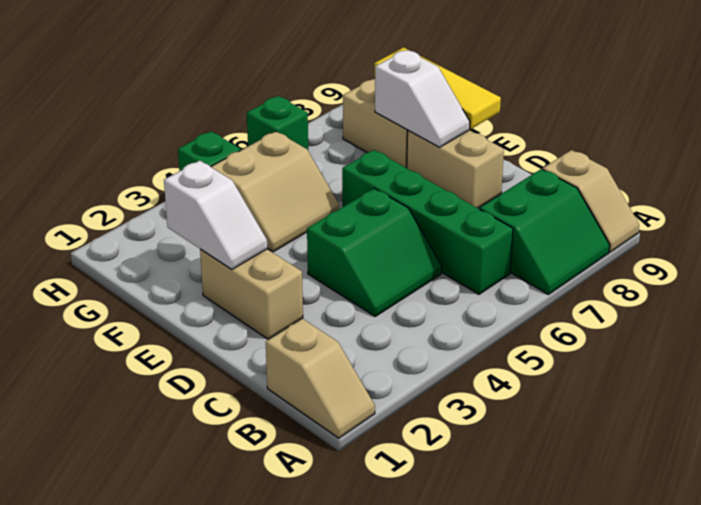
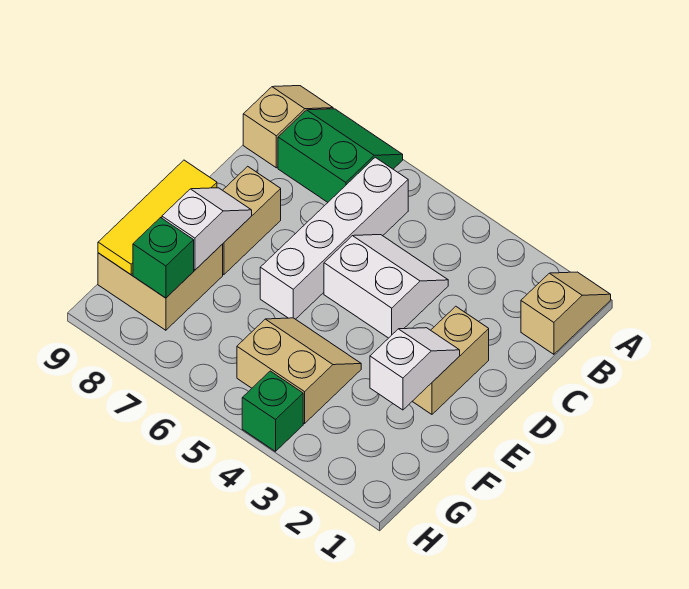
green brick B6:E6 level 1 -> white brick B6:E6 level 1
green slope C4:D5 level 1 top D -> white slope C4:D5 level 1 top D
green brick H6 level 1 -> green brick G8 level 2

